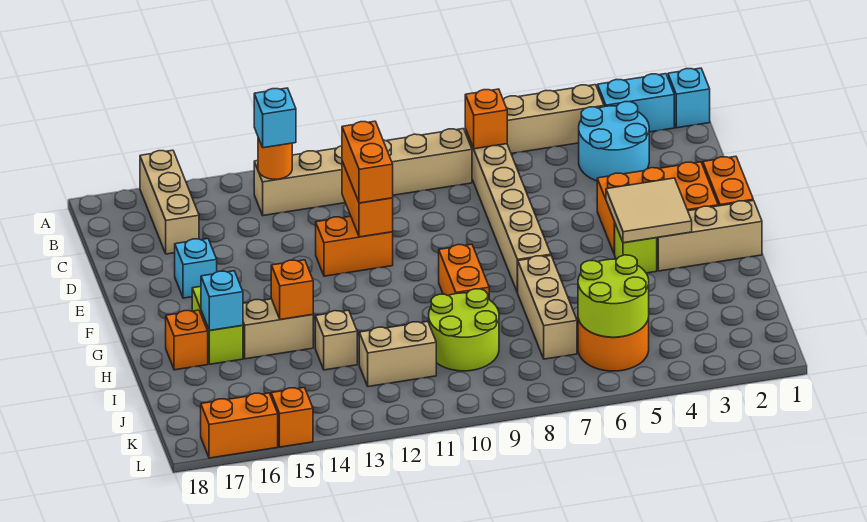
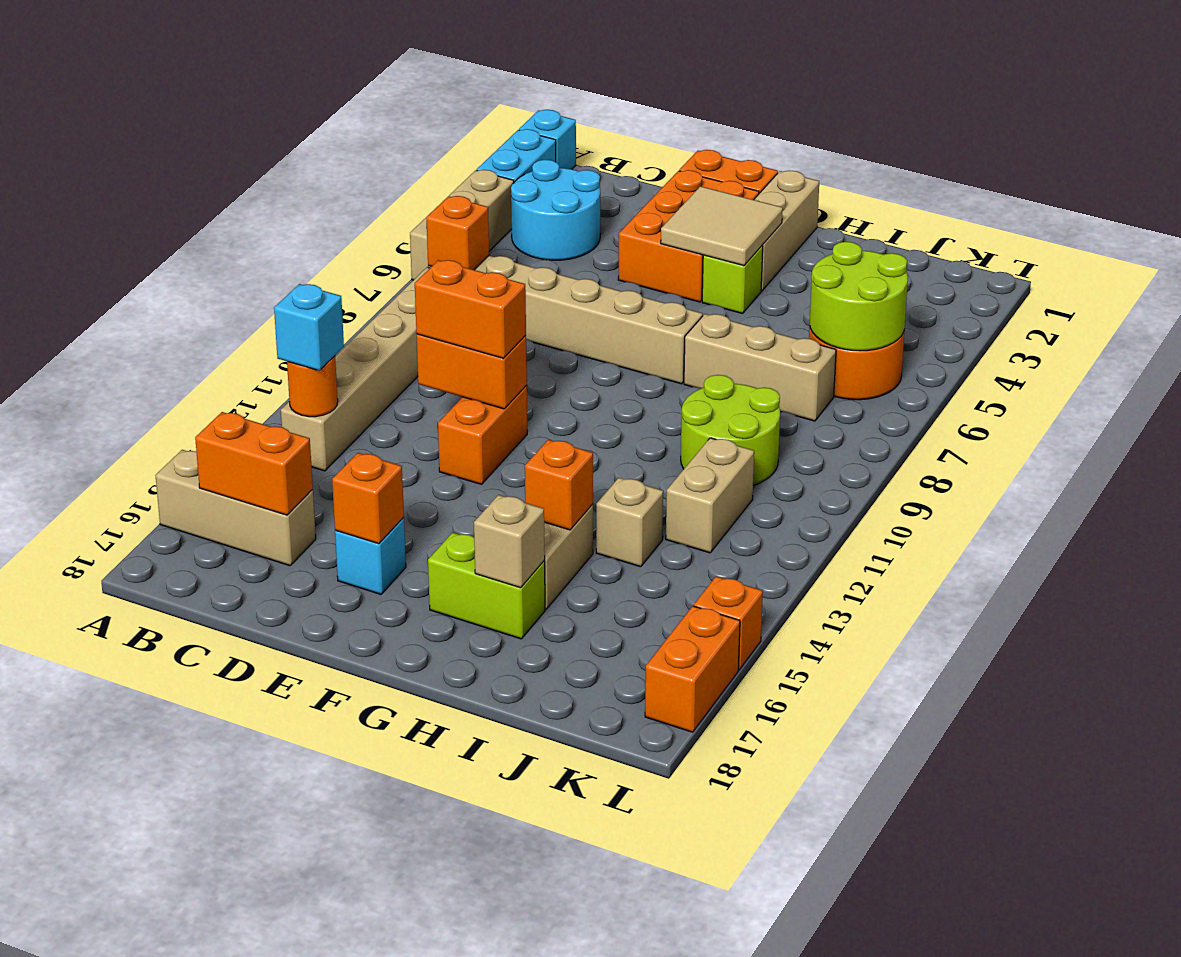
orange brick G9:H9 level 1 -> orange brick B16:C16 level 2
cyan brick H16 level 2 -> tan brick H16 level 2
orange brick H17 level 1 -> orange brick E16 level 2

